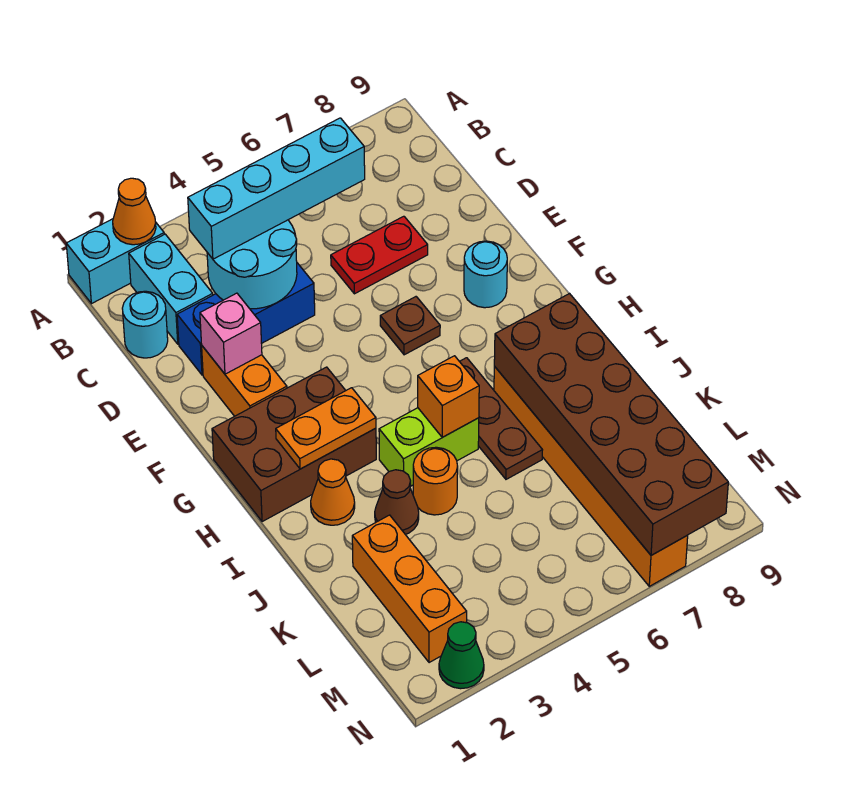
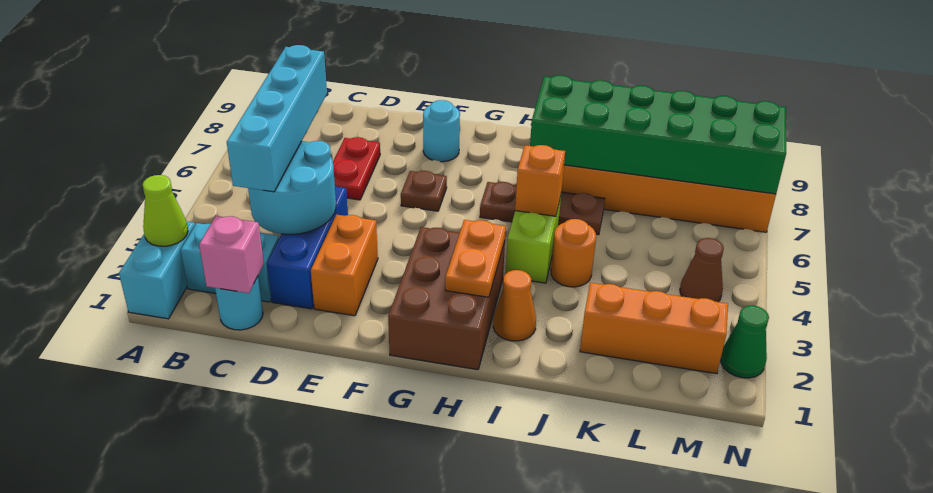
orange cone A2 level 2 -> lime cone A2 level 2
orange brick E2:F2 level 1 -> orange brick E2:E3 level 1
pink brick E2 level 2 -> pink brick C1 level 2
brown brick I7:N8 level 2 -> green brick I7:N8 level 2
brown cone J3 level 1 -> brown cone M4 level 1

